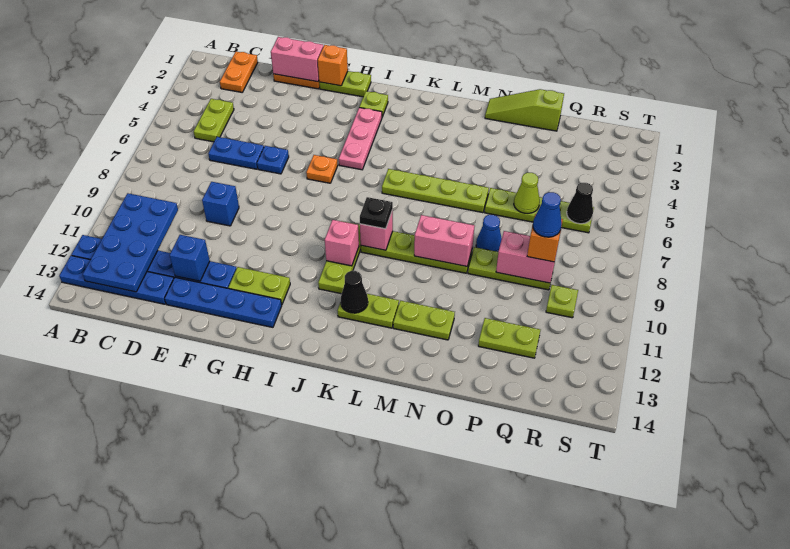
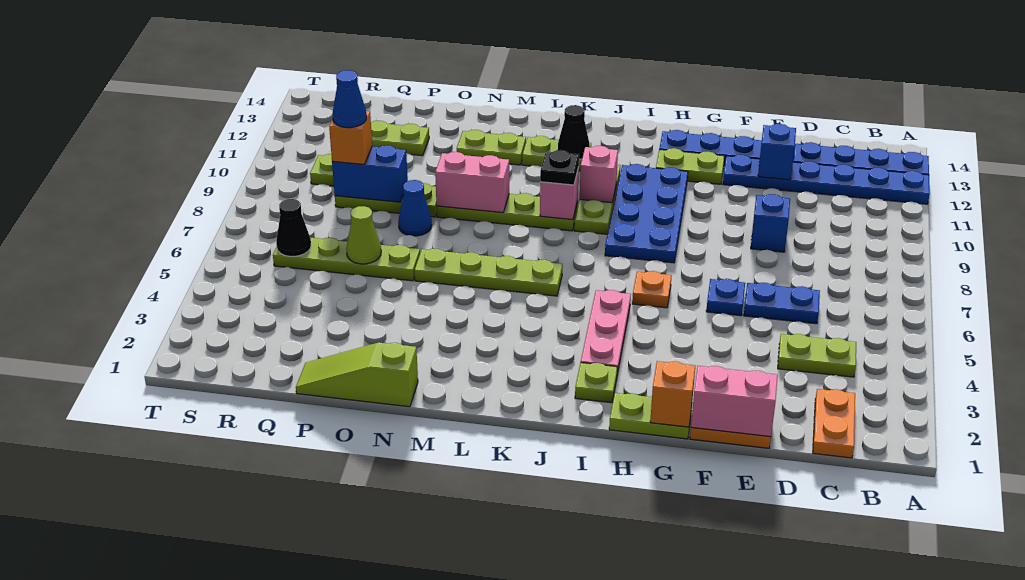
blue plate B10:C13 level 2 -> blue plate H8:I11 level 1
lime plate C4:C5 level 1 -> lime plate C4:D4 level 1
lime slope N1:P1 level 1 top P -> lime slope N1:P1 level 1 top N
pink brick P9:Q9 level 2 -> blue brick P9:Q9 level 2

